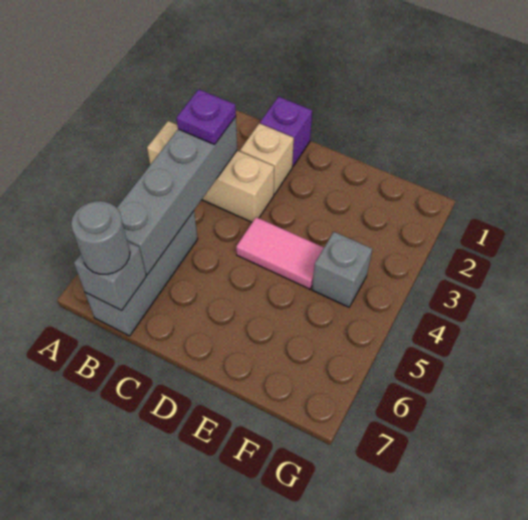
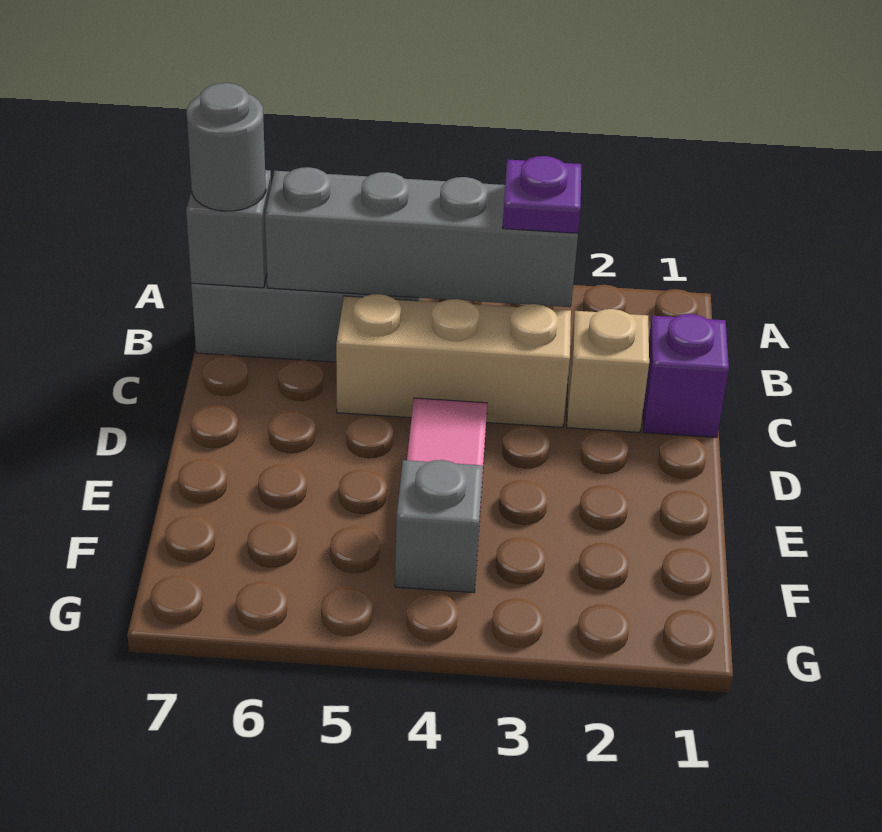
tan brick A3:C3 level 1 -> tan brick C3:C5 level 1

